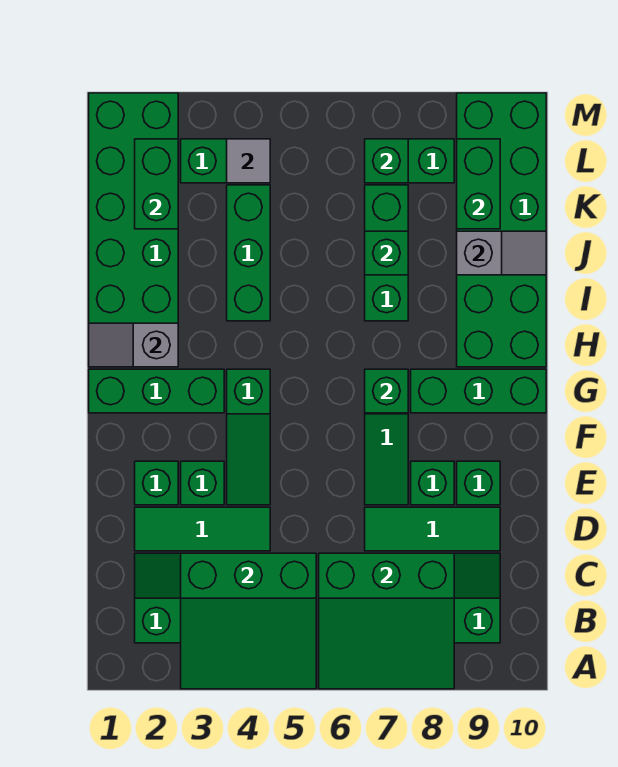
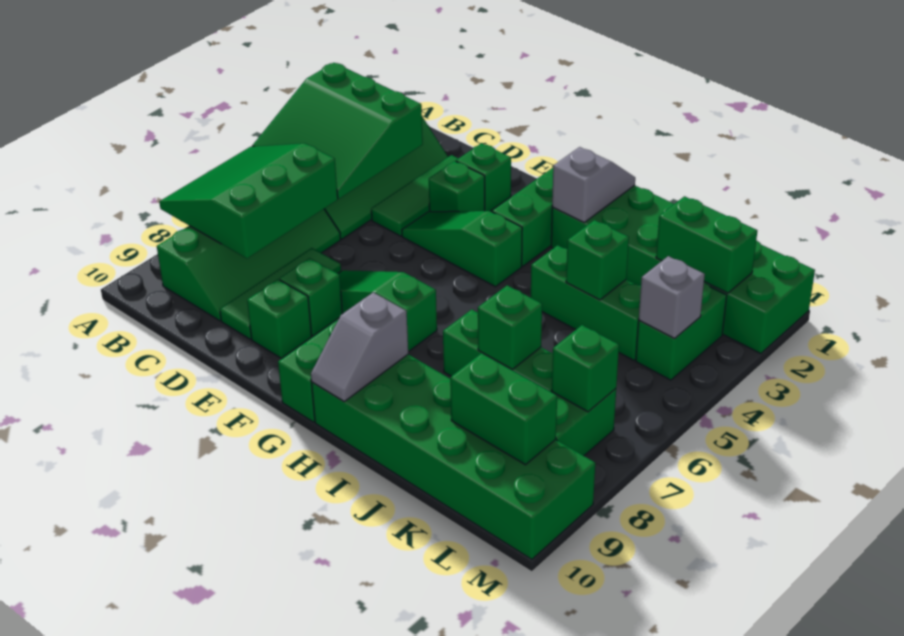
green slope A3:C5 level 2 top C -> green slope A3:C5 level 2 top 3
green brick G7 level 2 -> green brick J4 level 2
grey slope J9:J10 level 2 top 9 -> grey slope H9:H10 level 2 top 9
grey tile L4 level 2 -> grey brick L4 level 2

